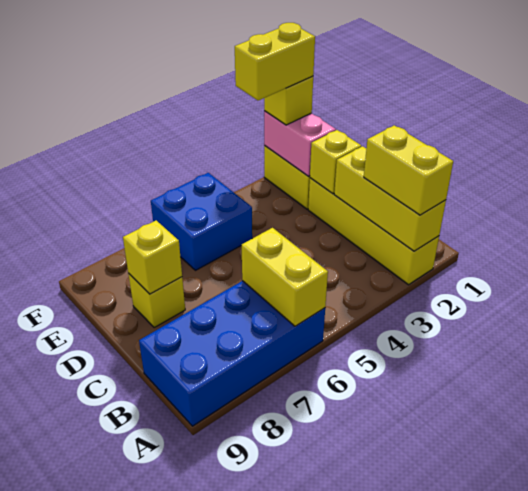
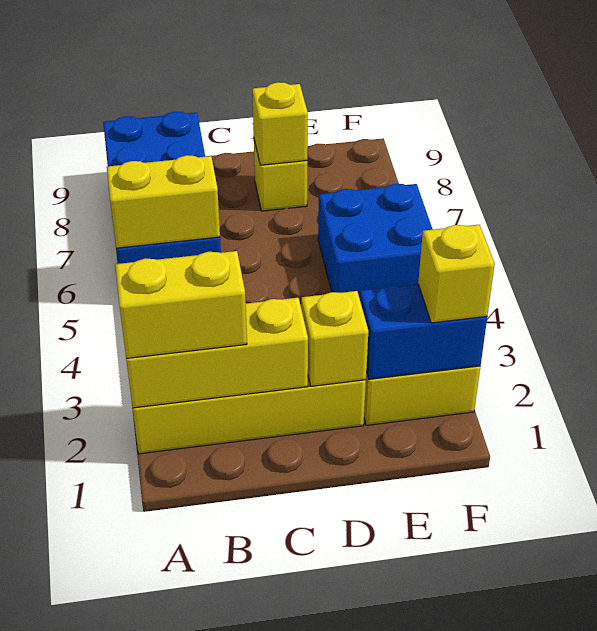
pink brick E2:F2 level 2 -> blue brick E2:F2 level 2
yellow brick F2:F3 level 4 -> none

